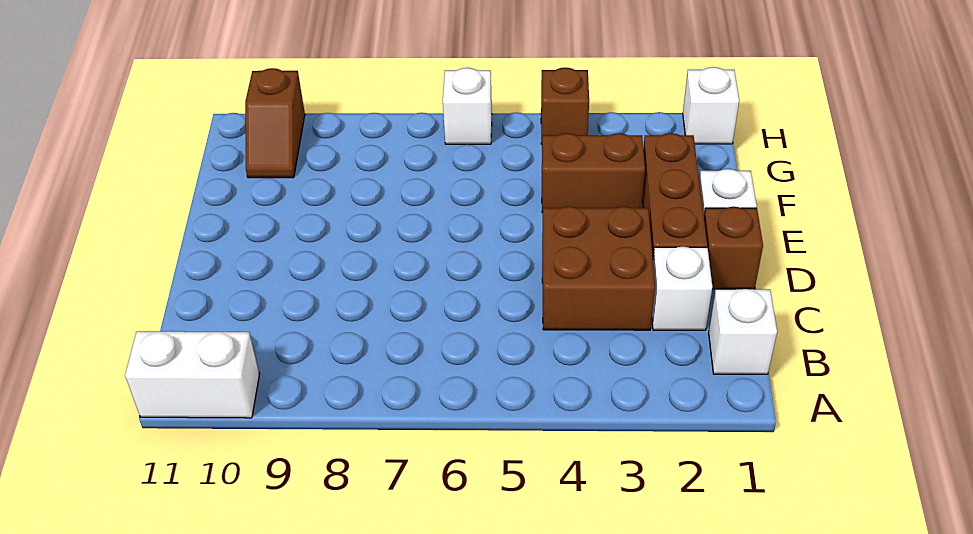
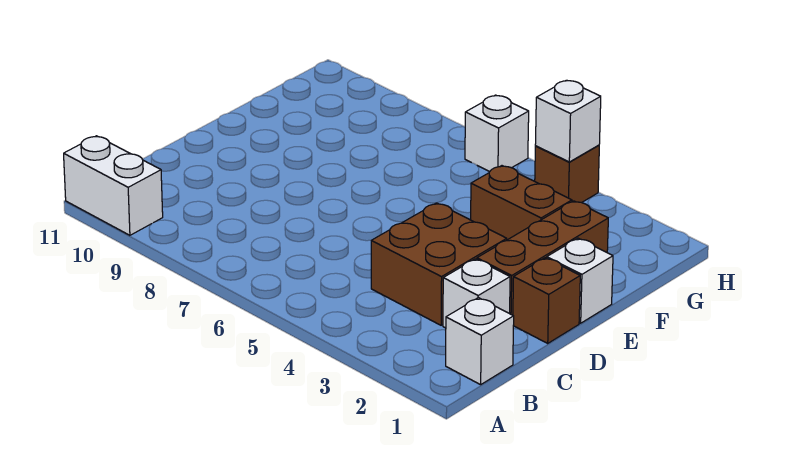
brown slope G10:H10 level 1 top H -> none
white brick H1 level 1 -> white brick H4 level 2

